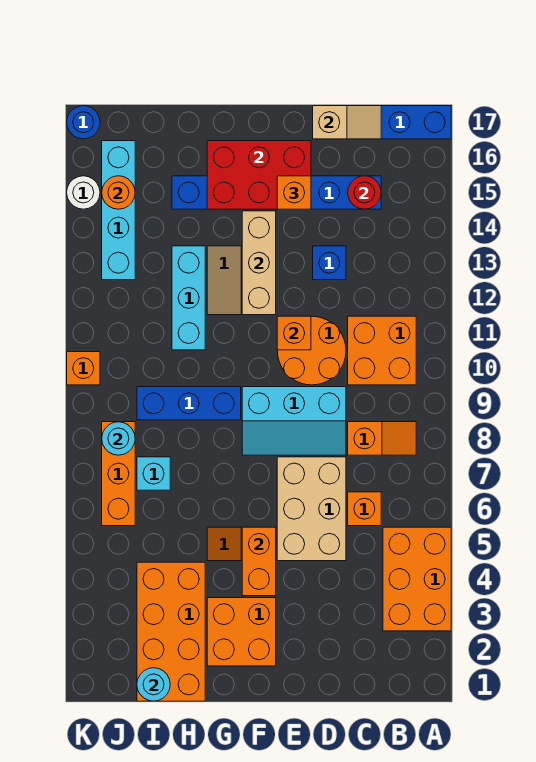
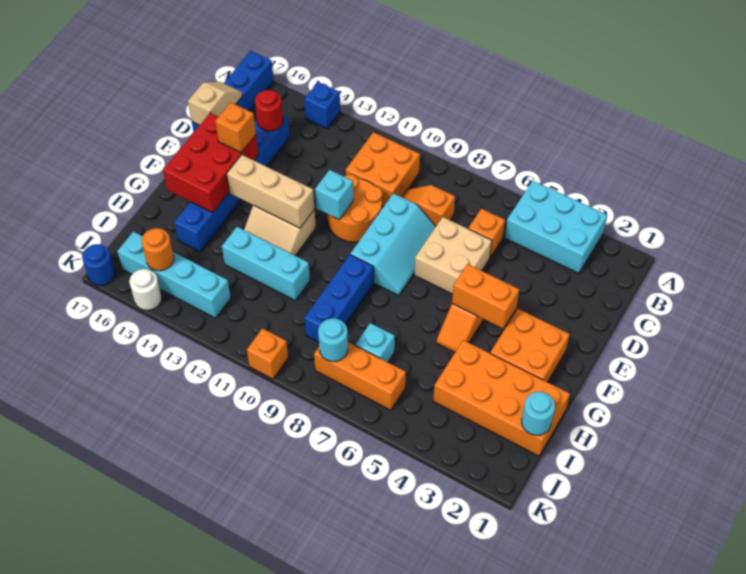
orange brick A3:B5 level 1 -> cyan brick A3:B5 level 1
orange slope B8:C8 level 1 top C -> orange slope C8:C9 level 1 top 8
tan brick D5:E7 level 1 -> tan brick D6:E7 level 1
blue brick D13 level 1 -> blue brick A14 level 1
orange brick E11 level 2 -> cyan brick E11 level 2

